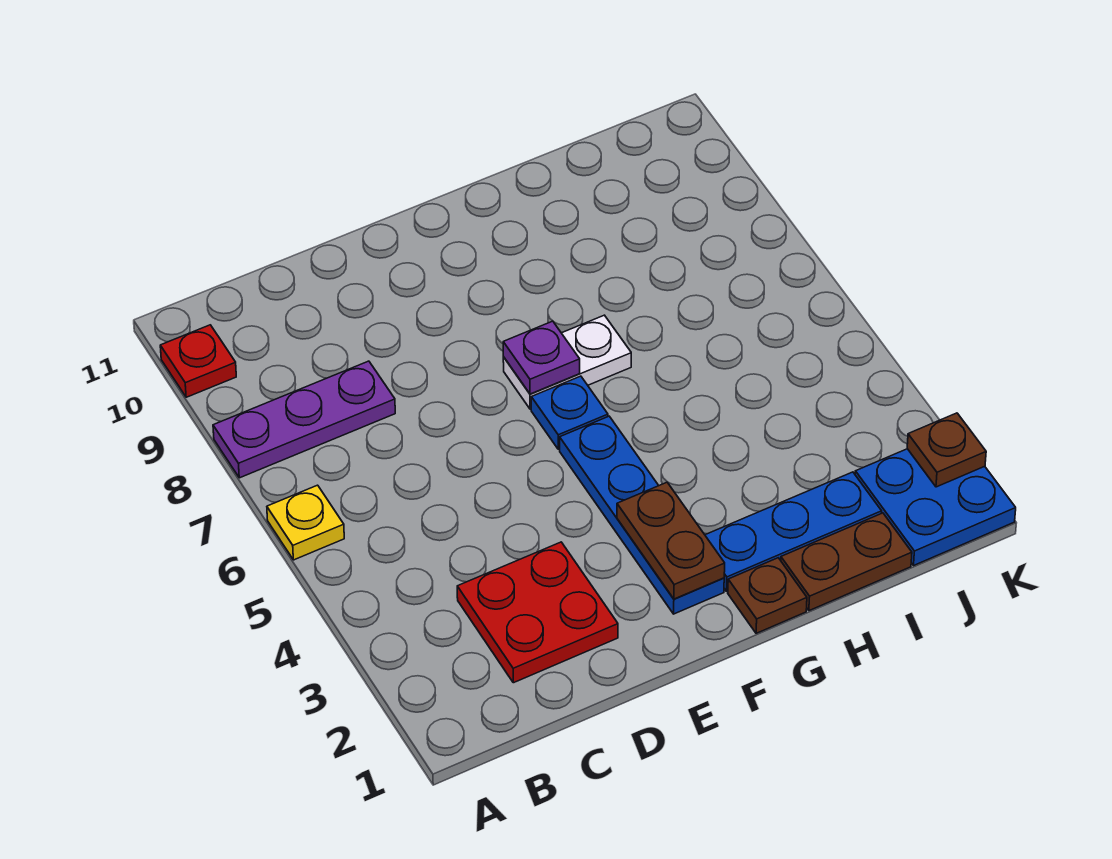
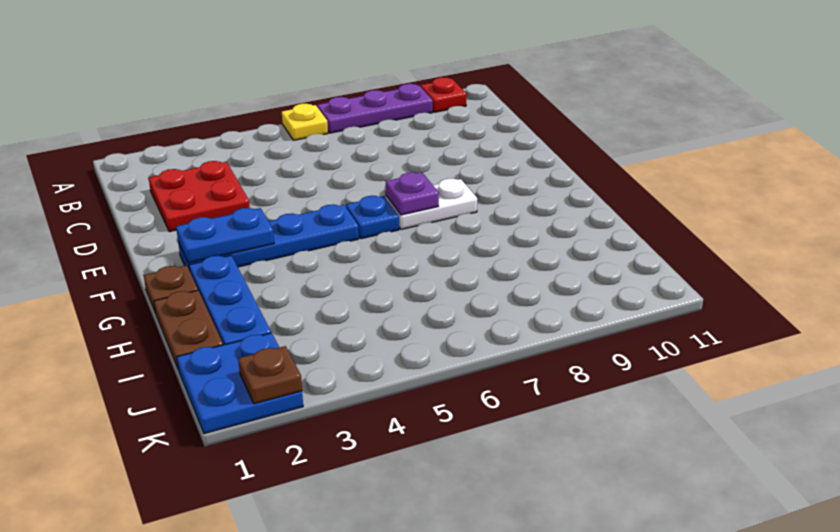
purple plate A8:C8 level 1 -> purple plate A7:A9 level 1
brown plate F2:F3 level 2 -> blue plate F2:F3 level 2
white plate F7:G7 level 1 -> white plate F7:F8 level 1

